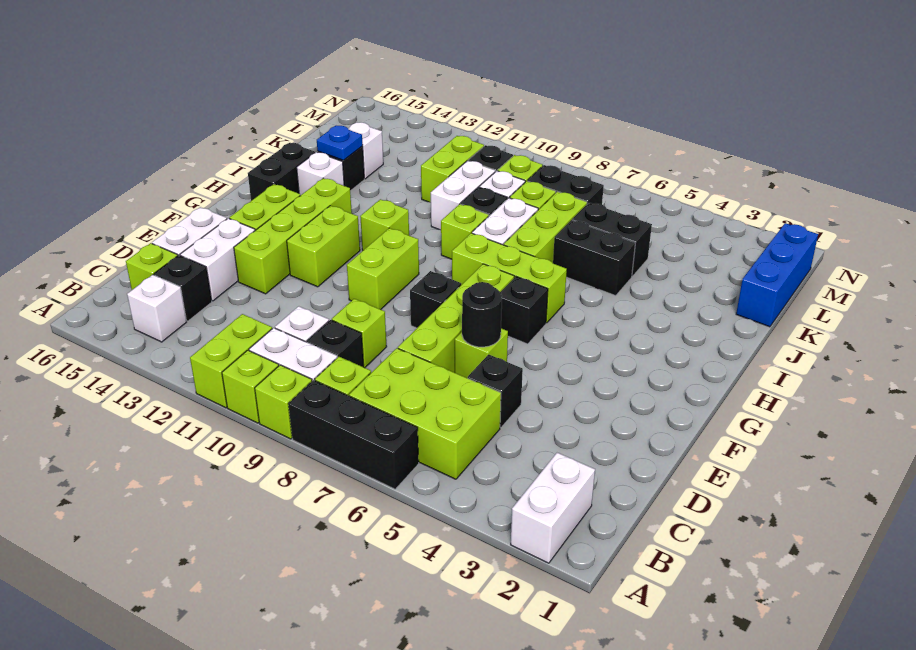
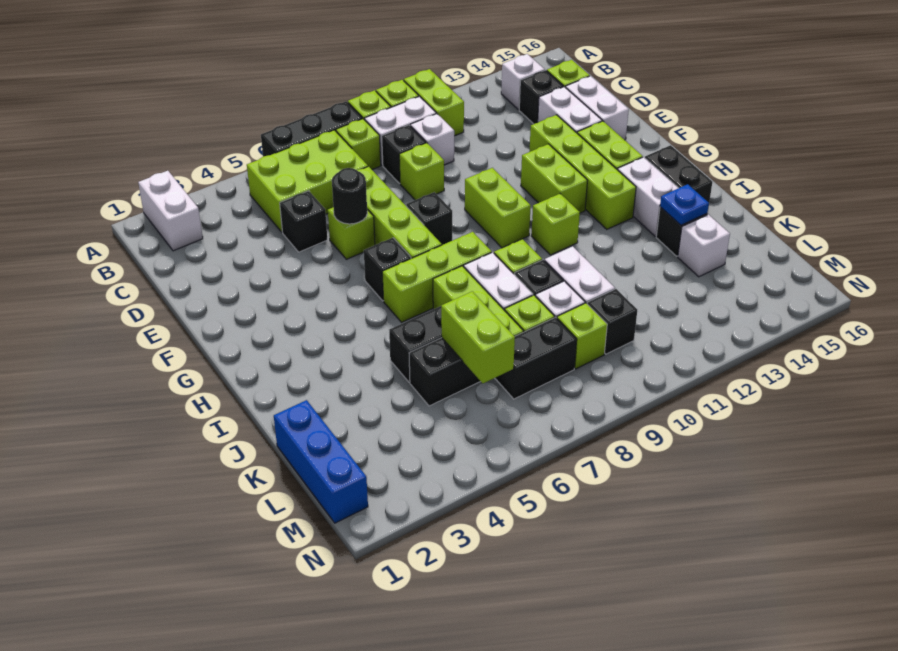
white brick I14 level 1 -> white brick H14:I14 level 1
lime brick K11:L11 level 1 -> lime brick K6:L6 level 2

